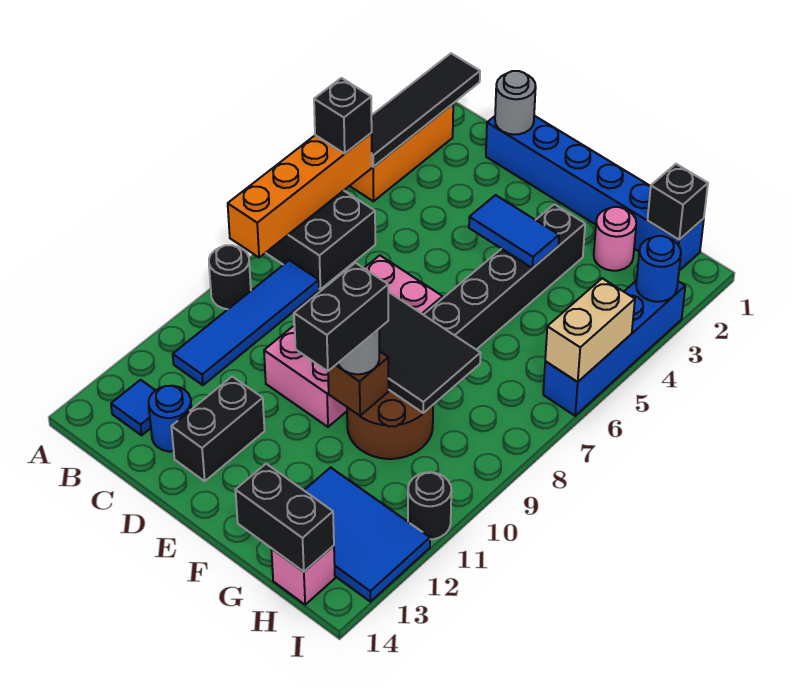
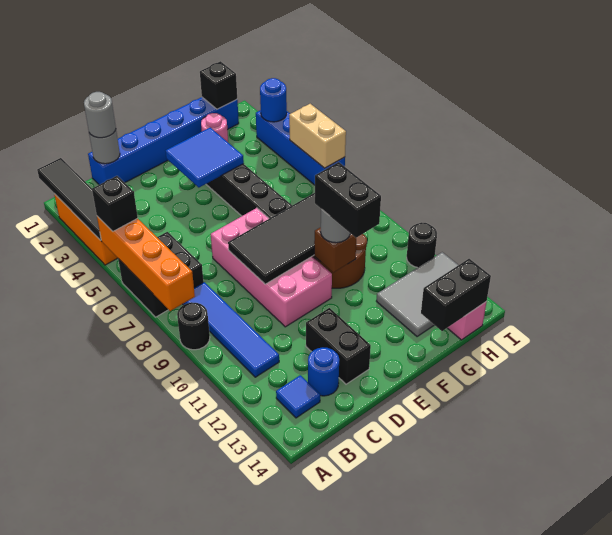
none -> grey round brick C1 level 3
blue tile E4:F4 level 2 -> blue tile E3:F4 level 2
blue tile G12:I13 level 1 -> grey tile G12:I13 level 1

